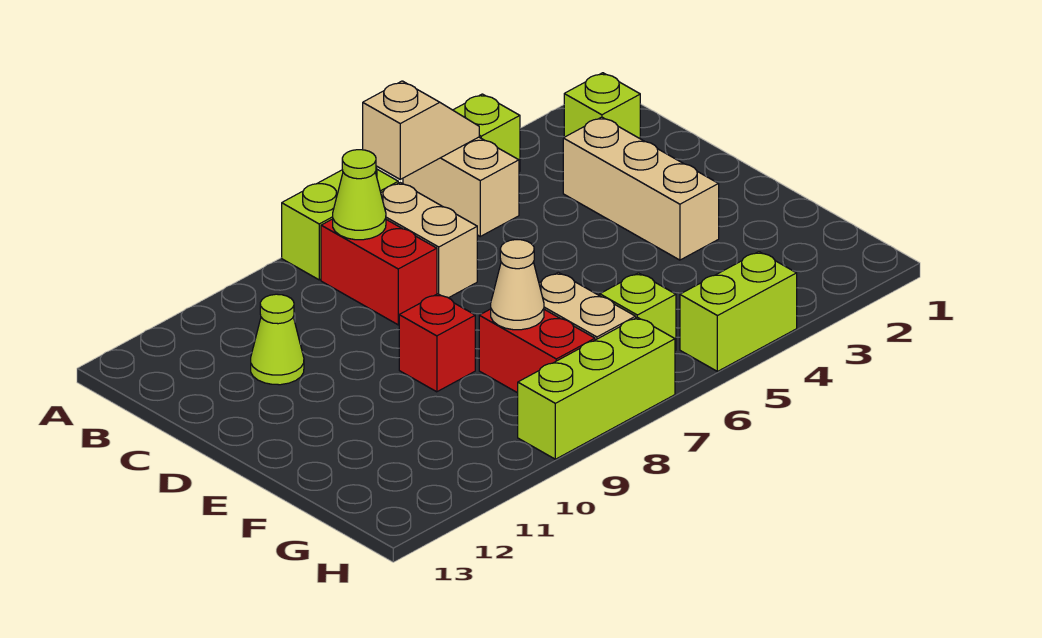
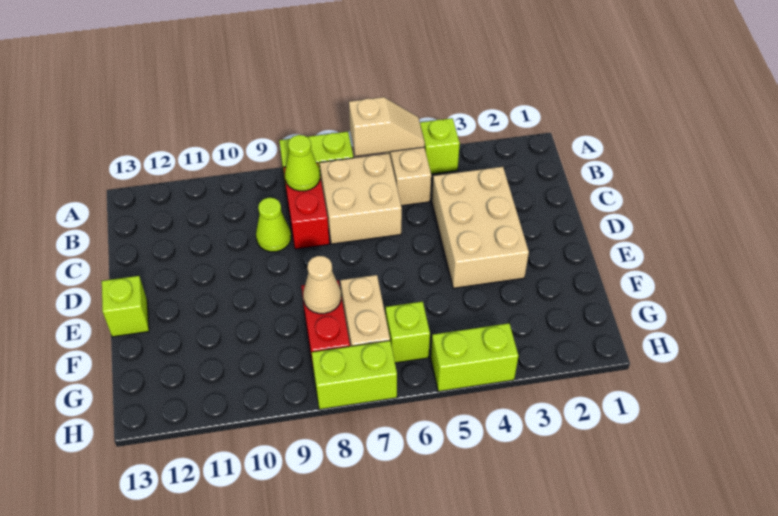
lime brick B2 level 1 -> lime brick E13 level 1
tan brick B7:C7 level 1 -> tan brick B6:C7 level 1
tan brick C3:E3 level 1 -> tan brick C3:E4 level 1
lime cone C11 level 1 -> lime cone C9 level 1
red brick E9 level 1 -> none
lime brick H7:H9 level 1 -> lime brick H7:H8 level 1

